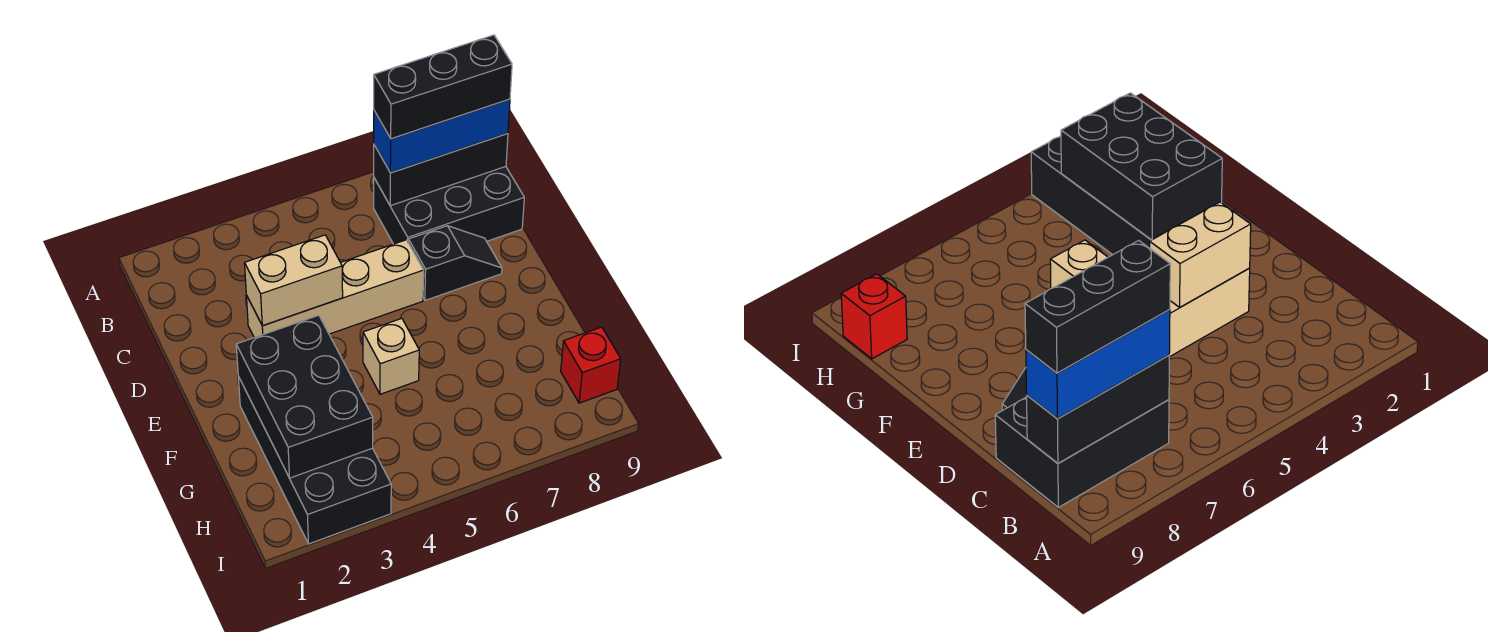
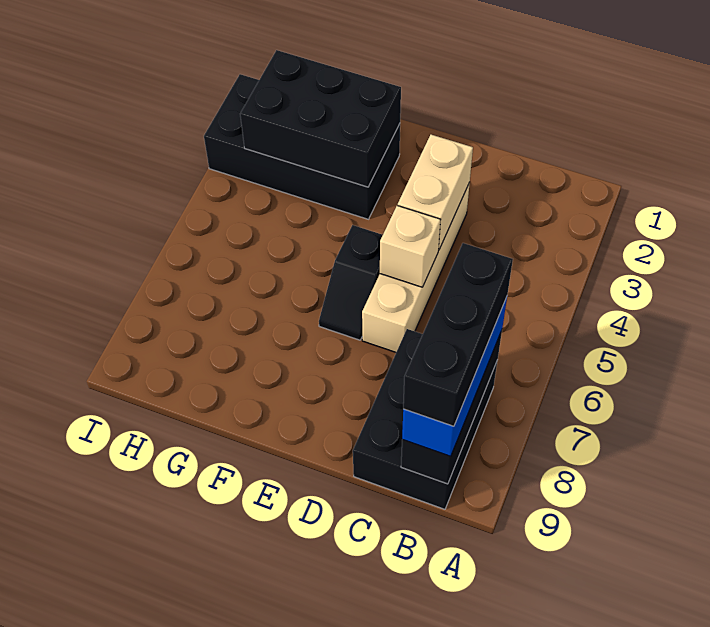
black slope D7:D8 level 1 top 7 -> black slope E5:E6 level 1 top 5
tan brick F5 level 1 -> tan brick D5 level 2
red brick H9 level 1 -> none

